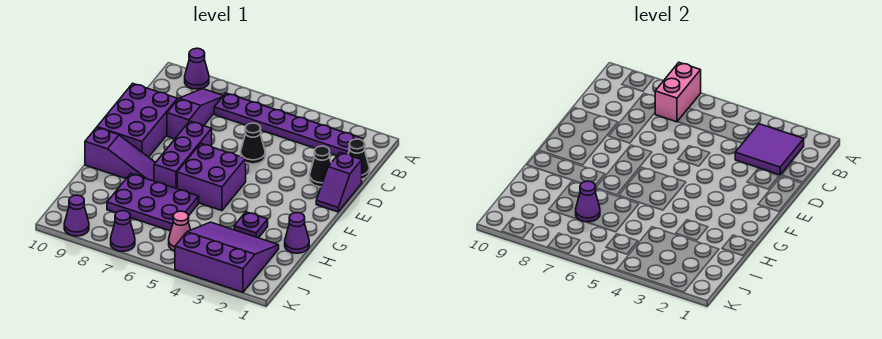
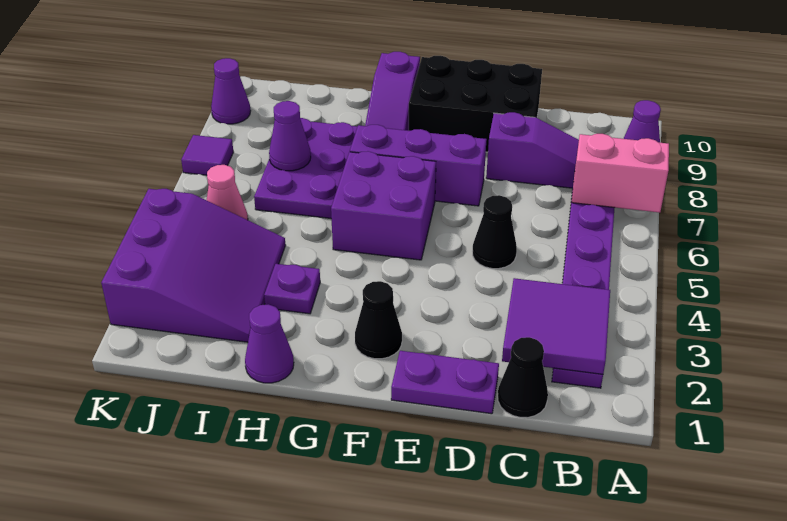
purple slope D1:E1 level 1 top D -> purple plate D1:E1 level 1
black cone D2 level 1 -> black cone F2 level 1
purple brick D9:F10 level 1 -> black brick D9:F10 level 1
purple cone K7 level 1 -> purple tile K7 level 1

